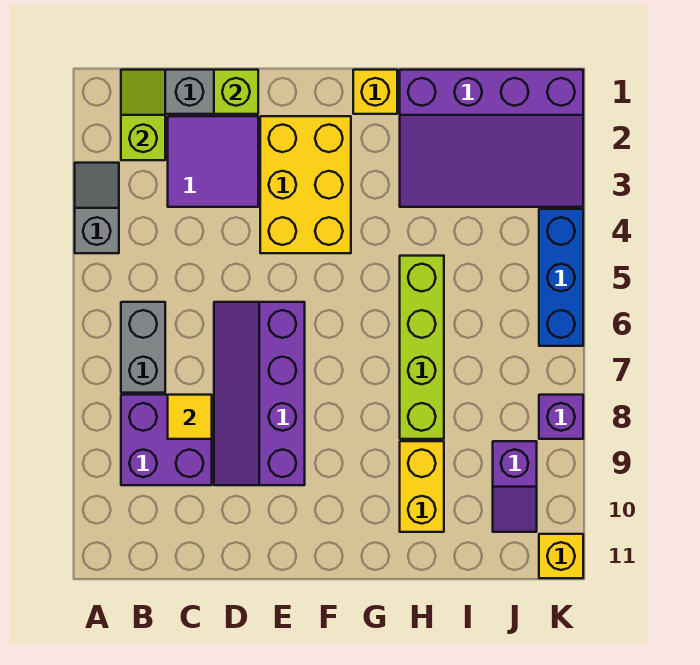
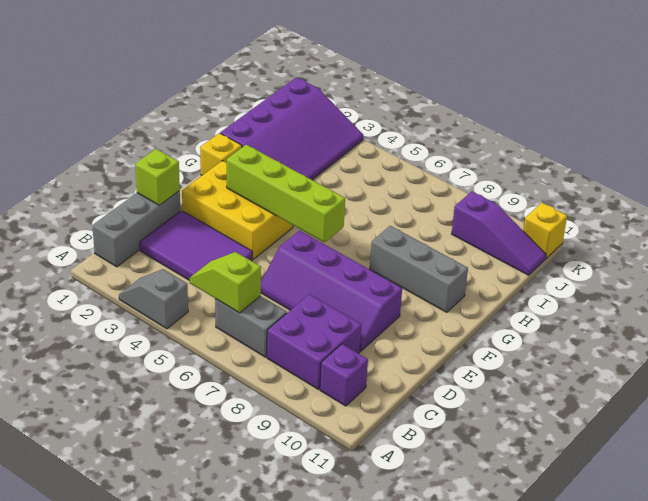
lime slope B1:B2 level 2 top 2 -> lime slope B5:B6 level 2 top 6
purple tile C2:D3 level 1 -> purple tile C2:D4 level 1
yellow tile C8 level 2 -> none
none -> grey brick G8:G10 level 1
lime brick H5:H8 level 1 -> lime brick F3:F6 level 2
yellow brick H9:H10 level 1 -> none
purple slope J9:J10 level 1 top 9 -> purple slope J9:J11 level 1 top 9
blue brick K4:K6 level 1 -> none
purple brick K8 level 1 -> purple brick B10 level 1

